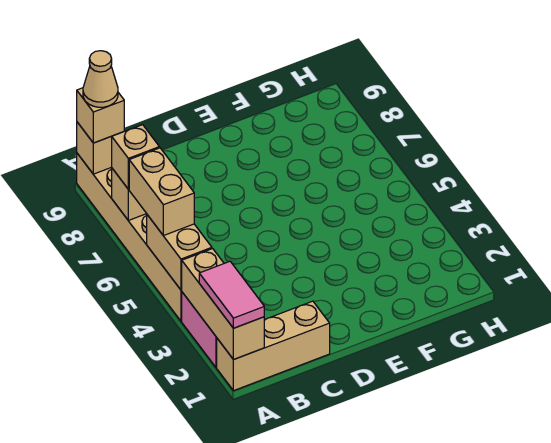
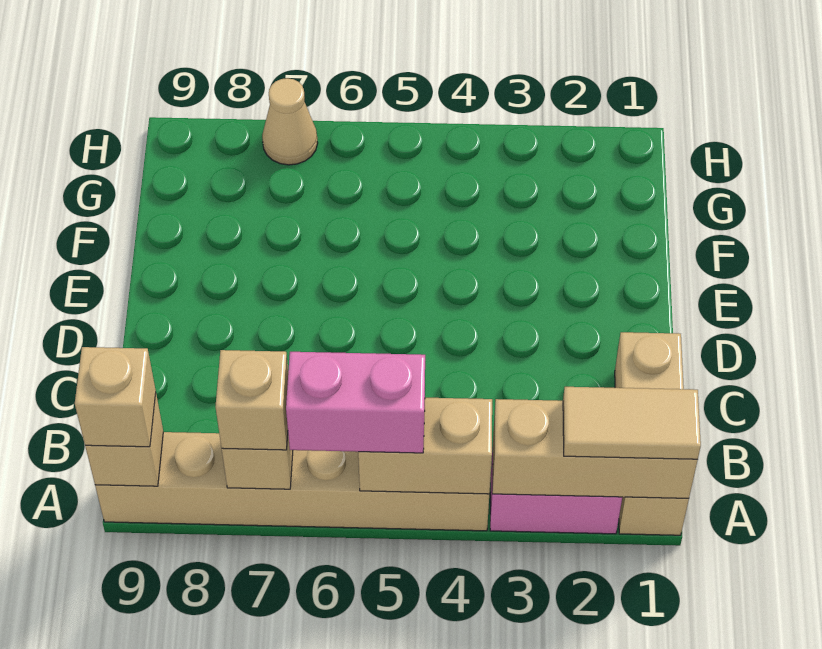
pink tile A1:A2 level 3 -> tan tile A1:A2 level 3
tan brick A5:A6 level 3 -> pink brick A5:A6 level 3
tan cone A9 level 4 -> tan cone H7 level 1

